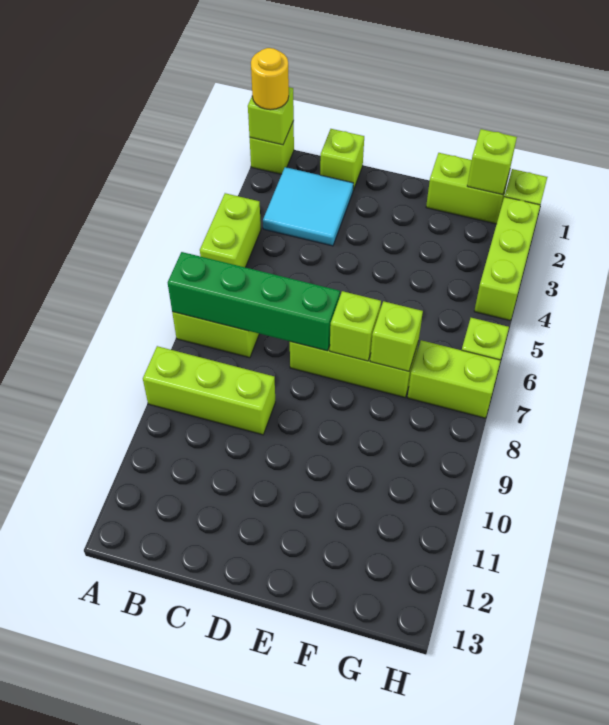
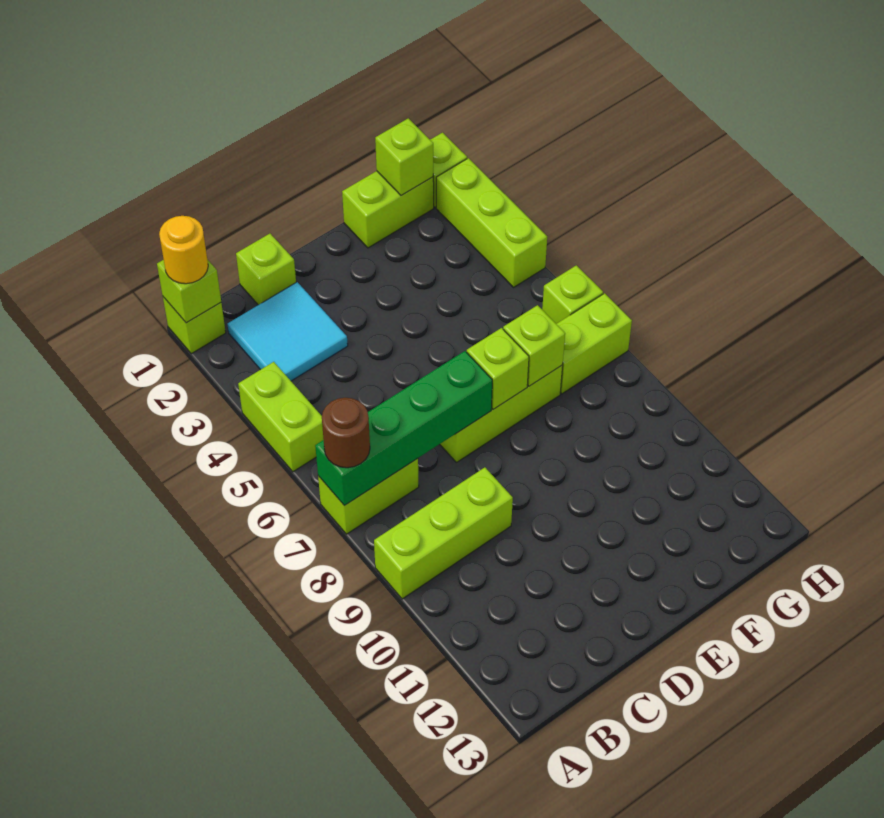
none -> brown round brick A7 level 3

